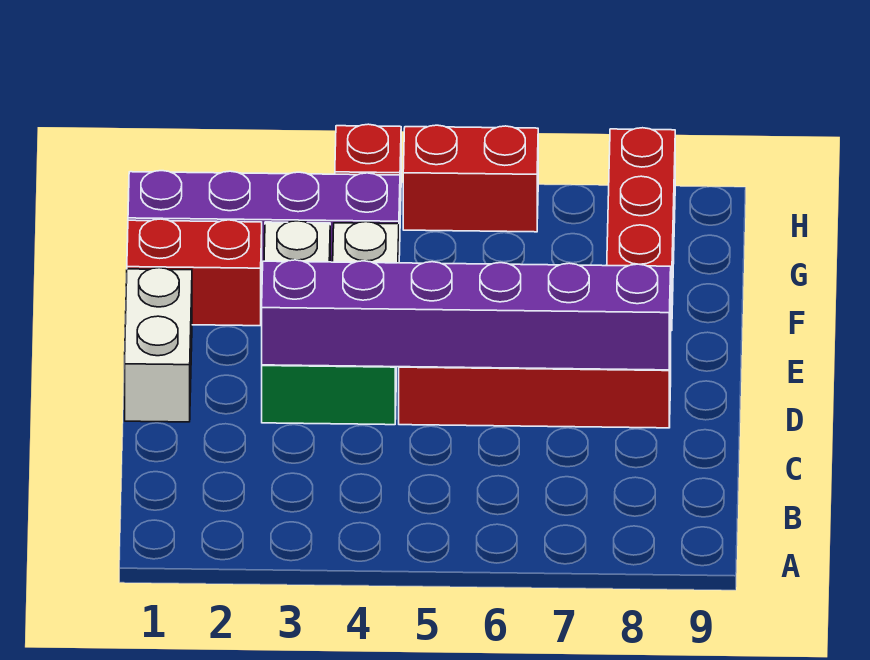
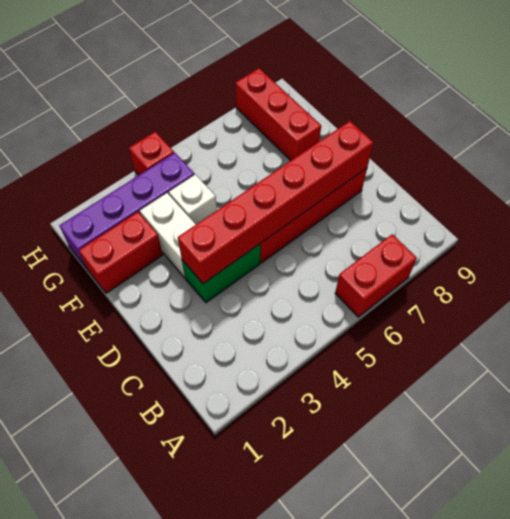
white brick D1:E1 level 1 -> none
purple brick D3:D8 level 2 -> red brick D3:D8 level 2
red brick H5:H6 level 1 -> red brick A6:A7 level 1

